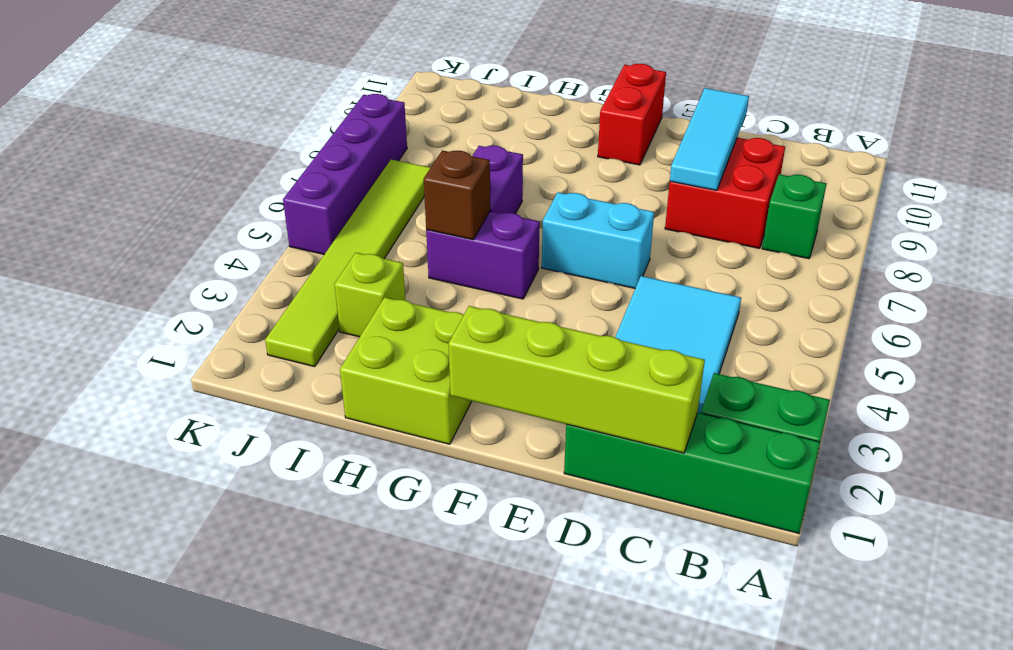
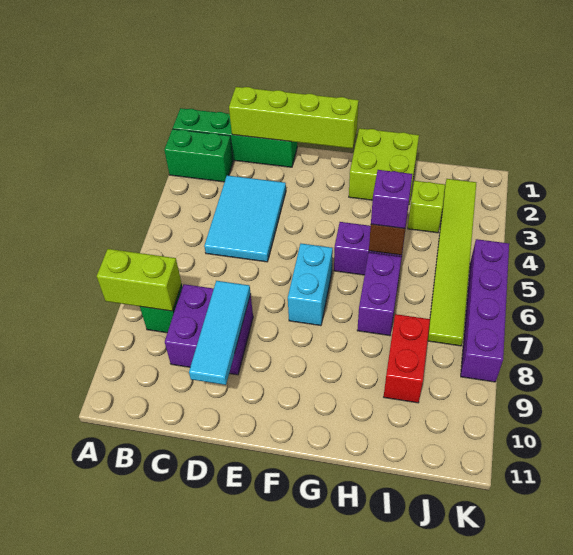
none -> lime brick A8:B8 level 2
red brick C8:D9 level 1 -> purple brick C8:D9 level 1
cyan brick E6:F6 level 1 -> cyan brick F6:F7 level 1
red brick F10:F11 level 1 -> red brick I8:I9 level 1
none -> purple brick H5 level 3

